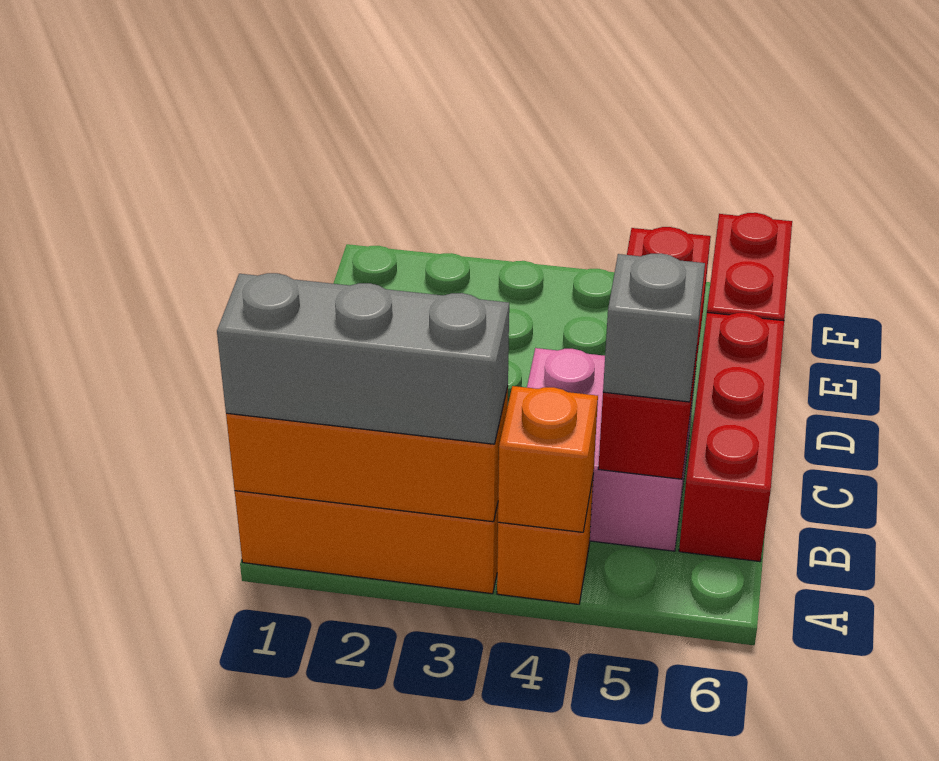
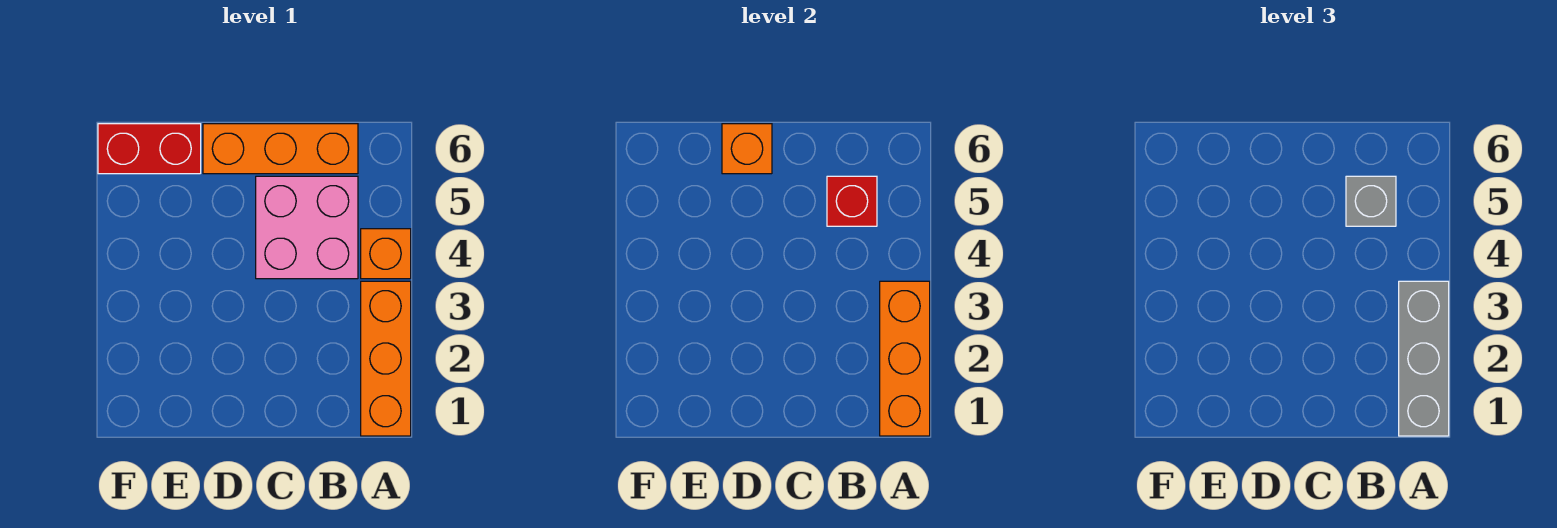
orange brick A4 level 2 -> orange brick D6 level 2
red brick B5:D5 level 2 -> red brick B5 level 2
red brick B6:D6 level 1 -> orange brick B6:D6 level 1

